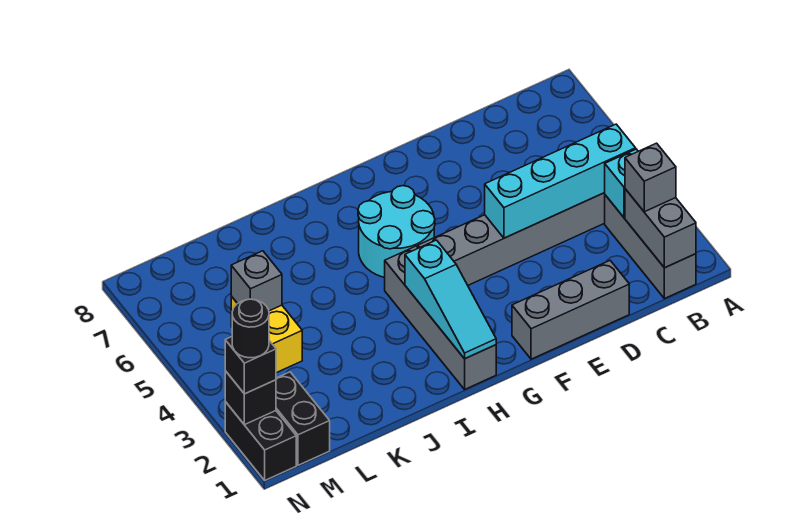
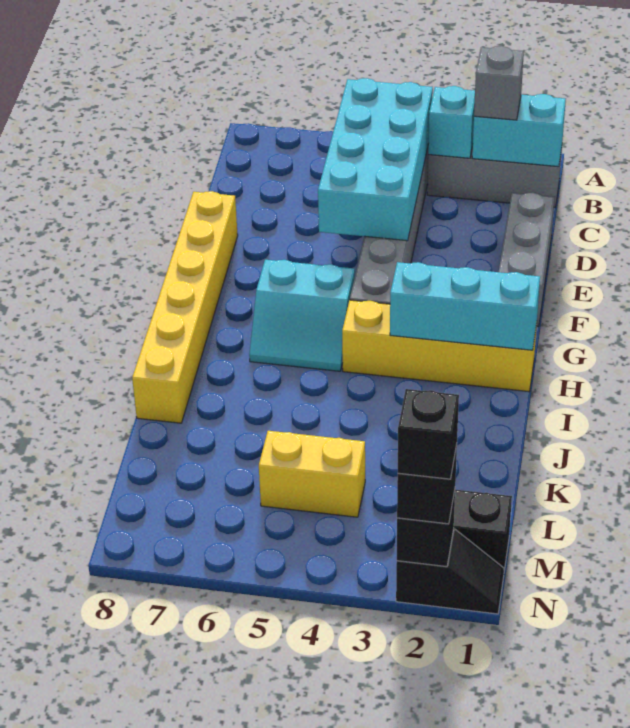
grey brick B1:B2 level 2 -> cyan brick B1:B2 level 2
cyan brick B4:E4 level 2 -> cyan brick B4:E5 level 2
none -> yellow brick E8:J8 level 1
cyan round brick G5:H6 level 1 -> cyan slope G5:H6 level 1 top G
grey brick H1:H4 level 1 -> yellow brick H1:H4 level 1
cyan slope H1:H3 level 2 top 3 -> cyan brick H1:H3 level 2
grey brick L5 level 2 -> none
black brick N1:N2 level 1 -> black slope N1:N2 level 1 top 2
black round brick N2 level 4 -> black brick N2 level 4

